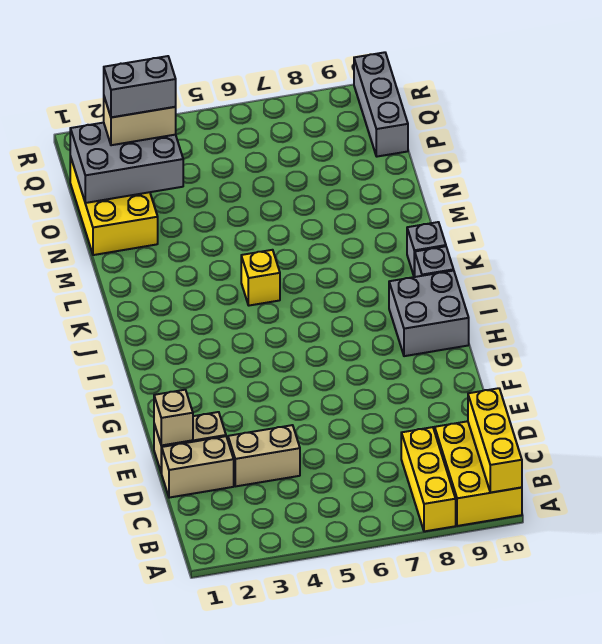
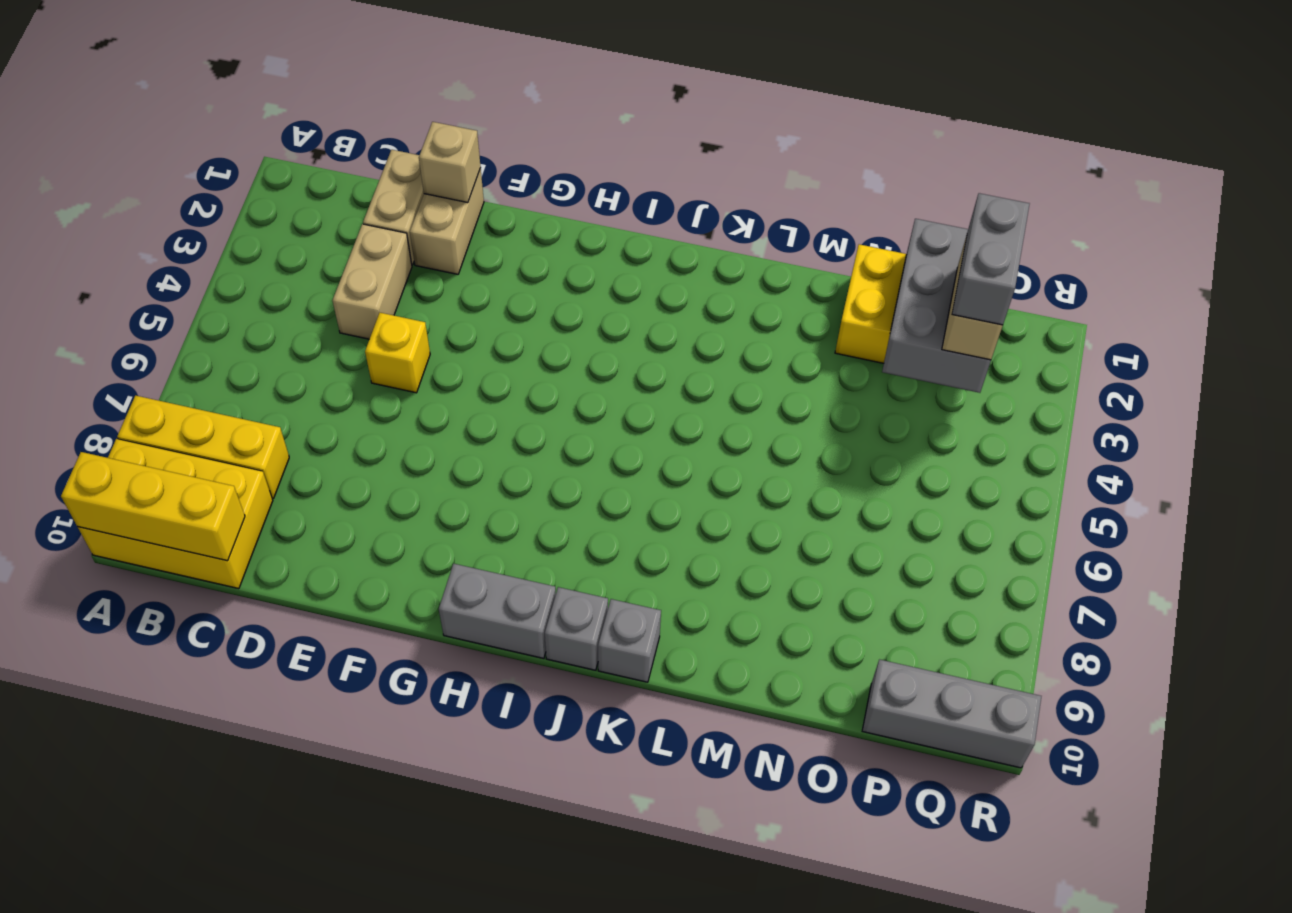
grey brick H9:I10 level 1 -> grey brick H10:I10 level 1
yellow brick K5 level 1 -> yellow brick E5 level 1

